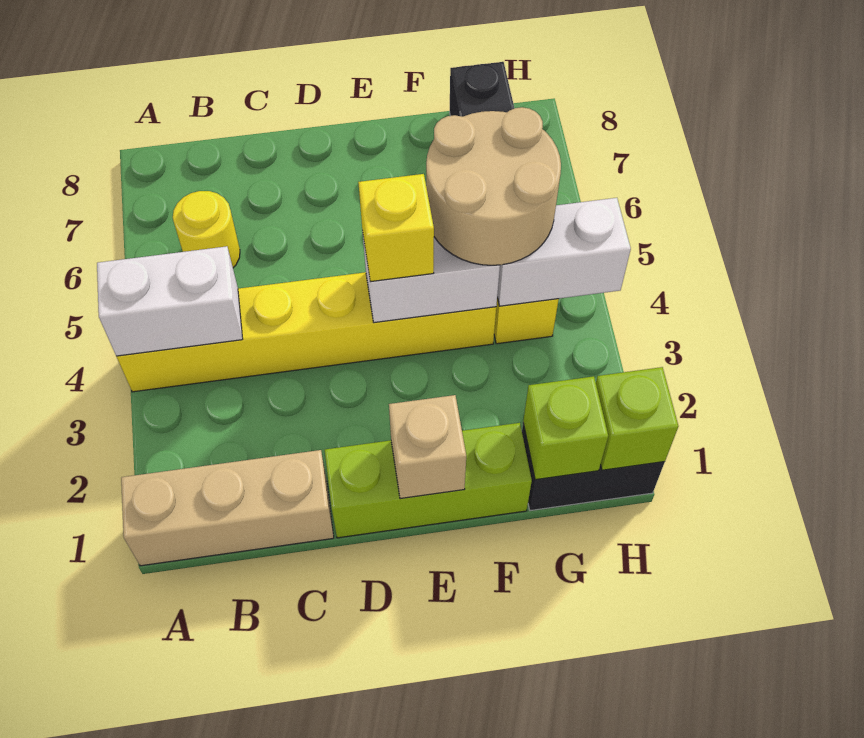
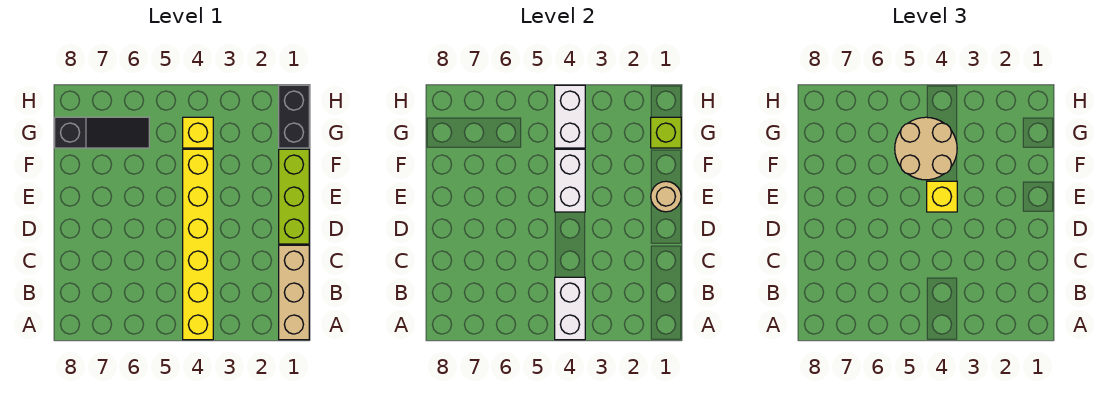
yellow round brick B6 level 1 -> none
tan brick E1 level 2 -> tan round brick E1 level 2
lime brick H1 level 2 -> none

